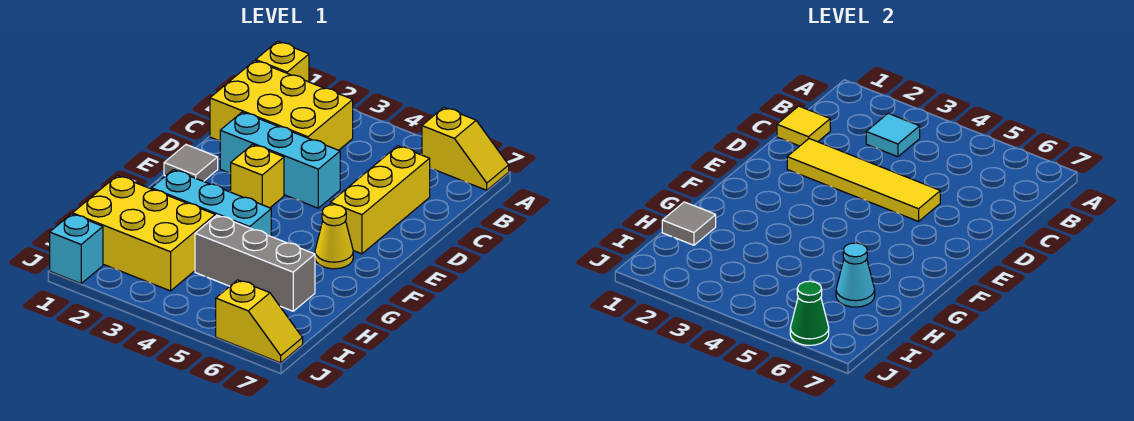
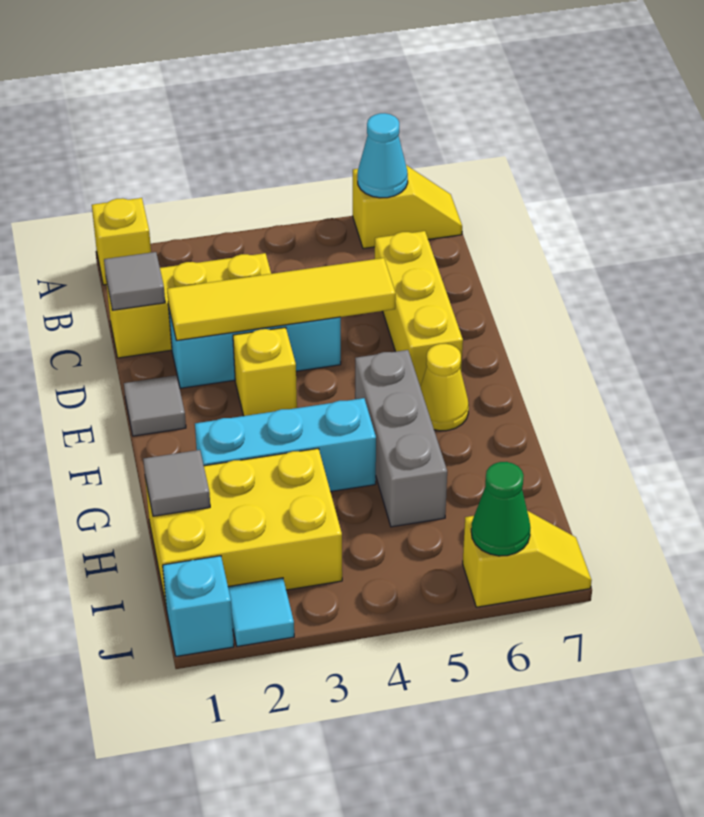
yellow brick B1:C3 level 1 -> yellow brick C1:C3 level 1
cyan tile B3 level 2 -> cyan tile J2 level 1
yellow tile C1 level 2 -> grey tile C1 level 2
grey brick H4:H6 level 1 -> grey brick F5:H5 level 1
cyan cone H6 level 2 -> cyan cone A6 level 2

